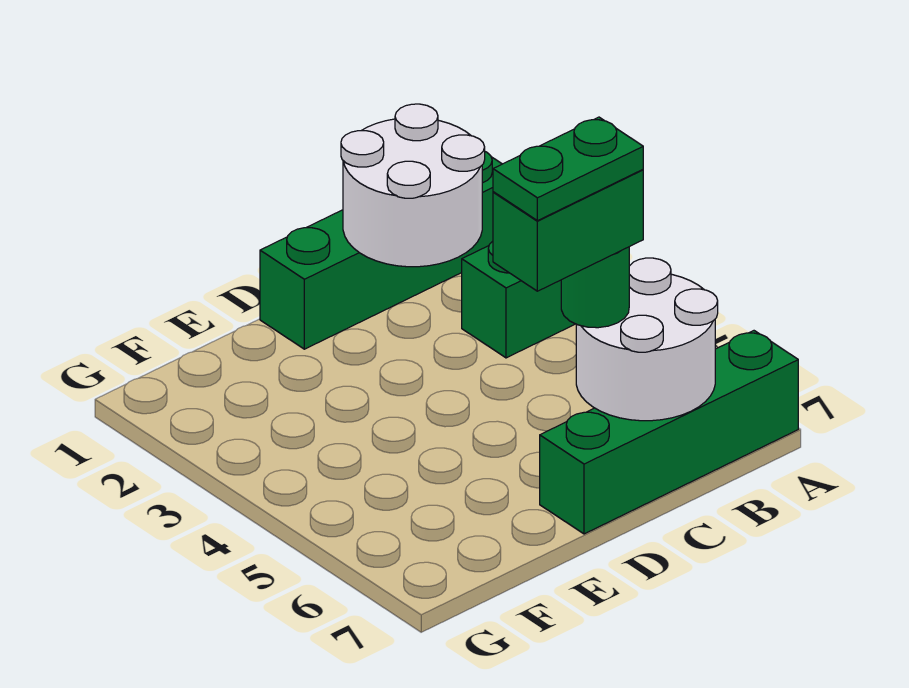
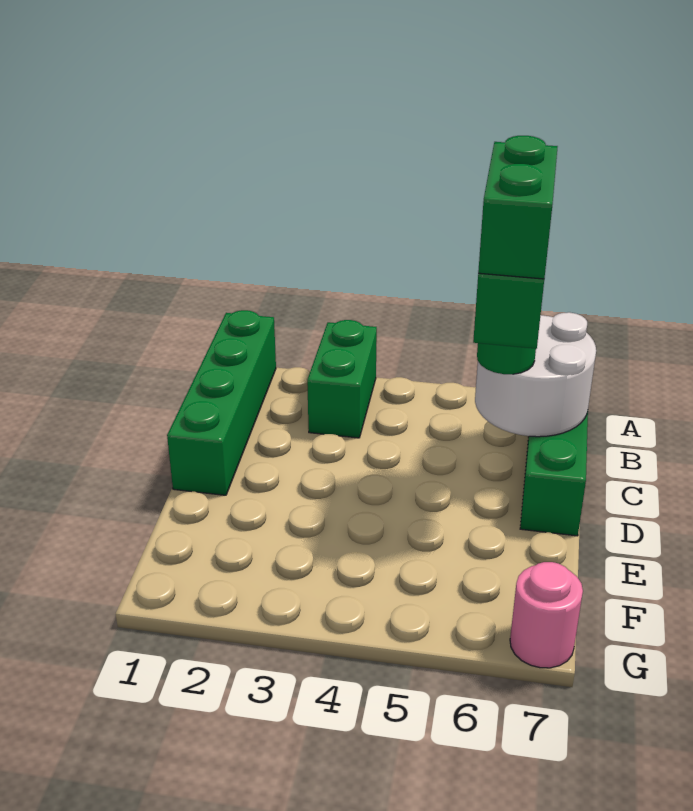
white round brick B1:C2 level 2 -> none
green plate C6:D6 level 5 -> green brick C6:D6 level 5
none -> pink round brick G7 level 1

